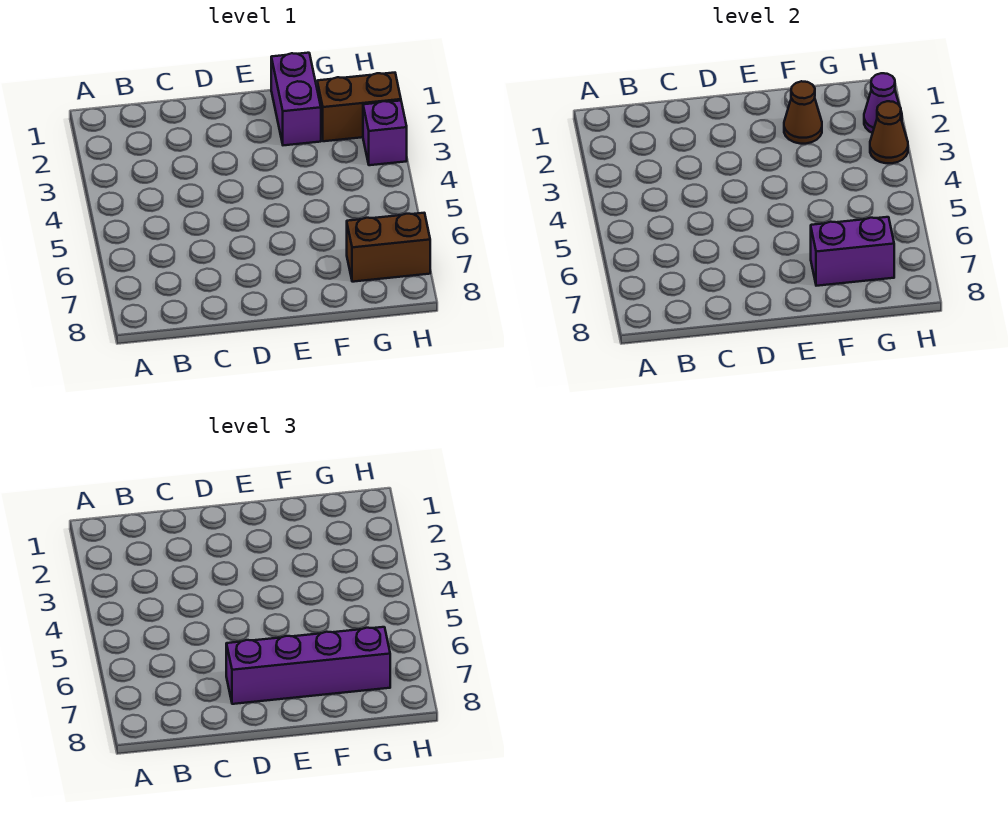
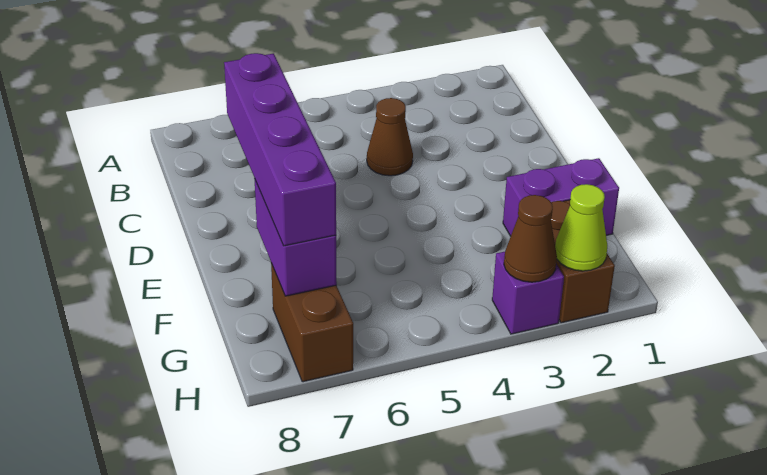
brown cone F2 level 2 -> brown cone C4 level 1
purple cone H2 level 2 -> lime cone H2 level 2

